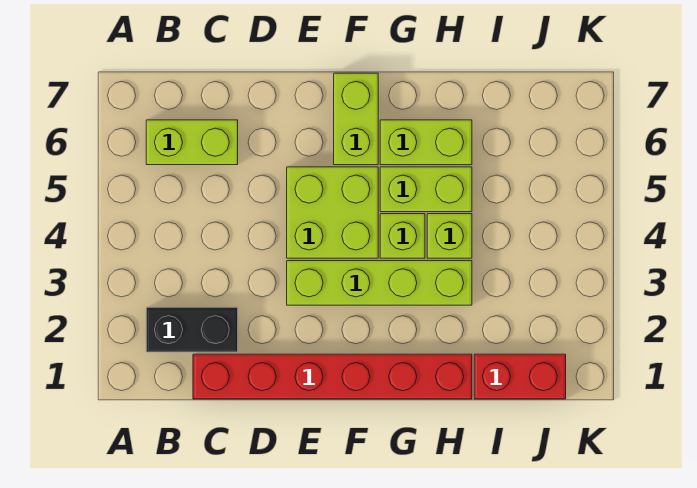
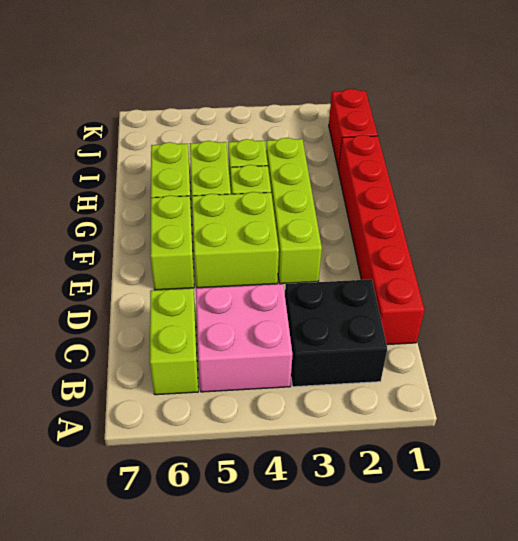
black brick B2:C2 level 1 -> black brick B2:C3 level 1
none -> pink brick B4:C5 level 1
lime brick F6:F7 level 1 -> lime brick E6:F6 level 1

